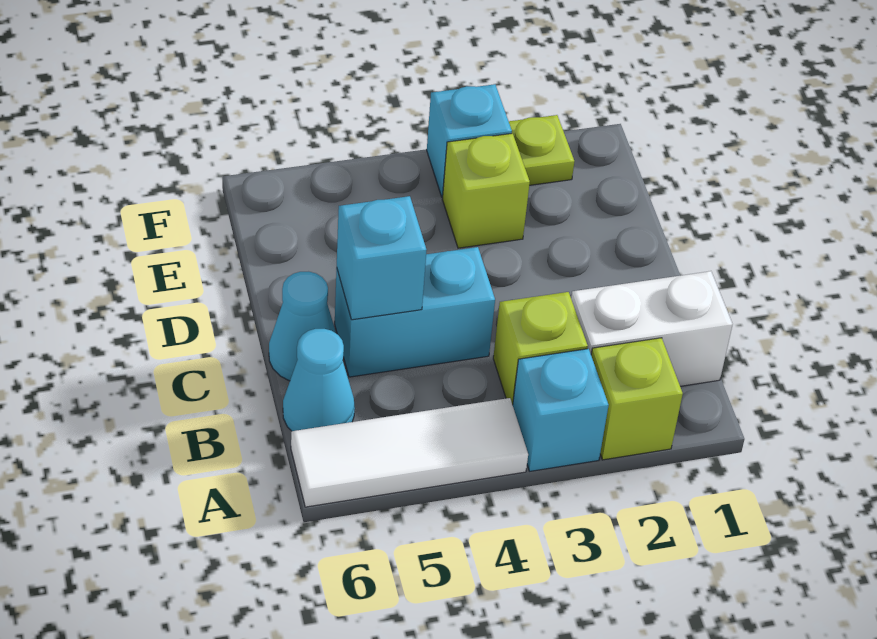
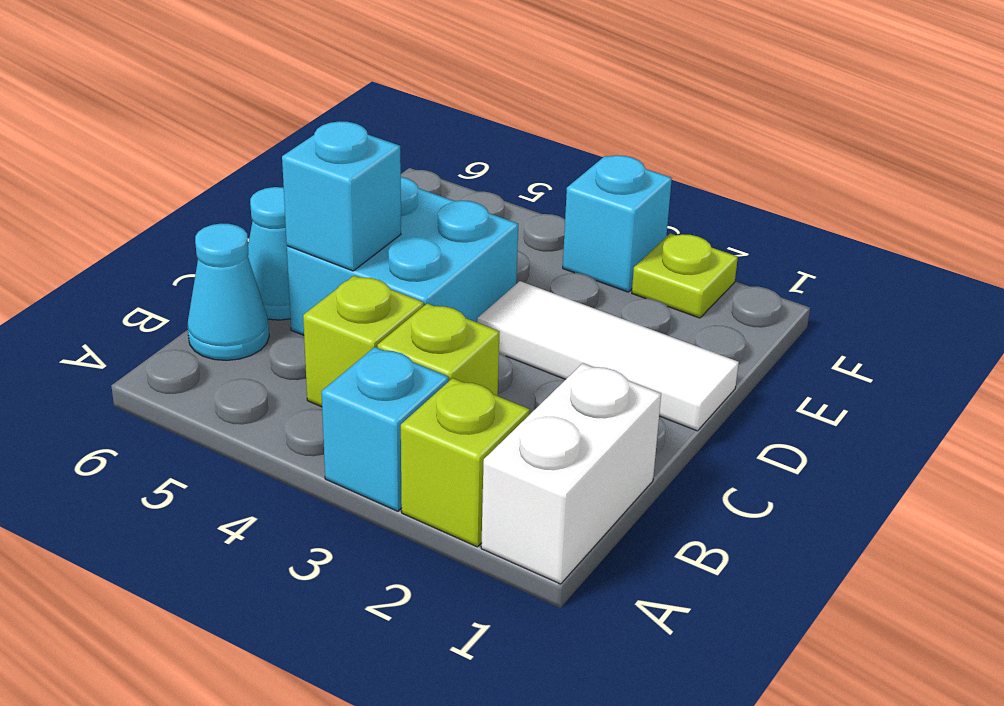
white tile A4:A6 level 1 -> white tile D1:D3 level 1
white brick B1:B2 level 1 -> white brick A1:B1 level 1
cyan brick C4:C5 level 1 -> cyan brick C4:D5 level 1
lime brick E3 level 1 -> lime brick B4 level 1

